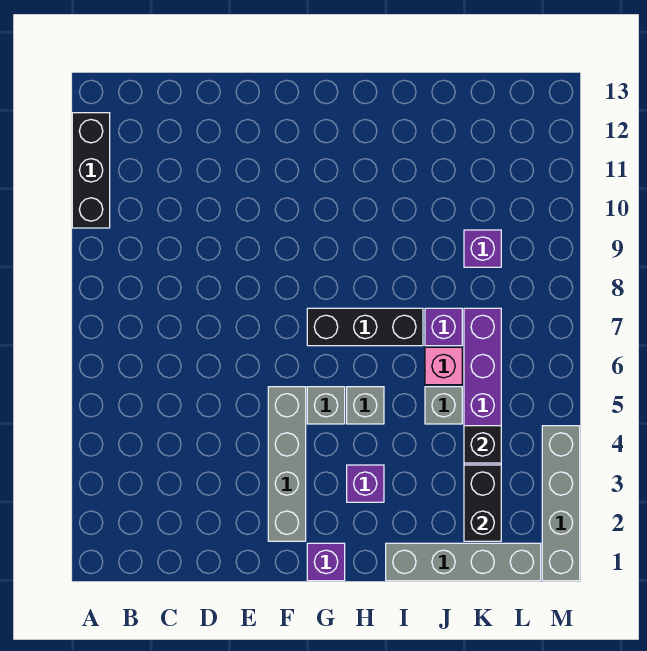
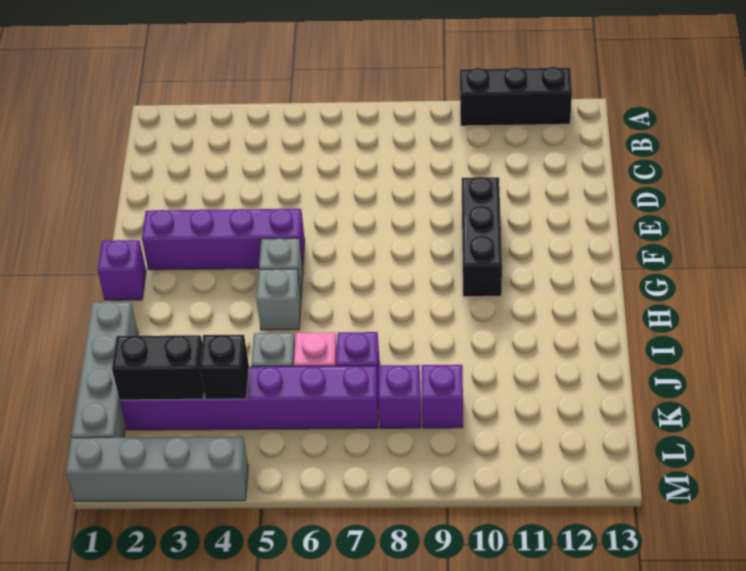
grey brick F2:F5 level 1 -> purple brick F2:F5 level 1
black brick G7:I7 level 1 -> black brick E10:G10 level 1
purple brick H3 level 1 -> purple brick K8 level 1

